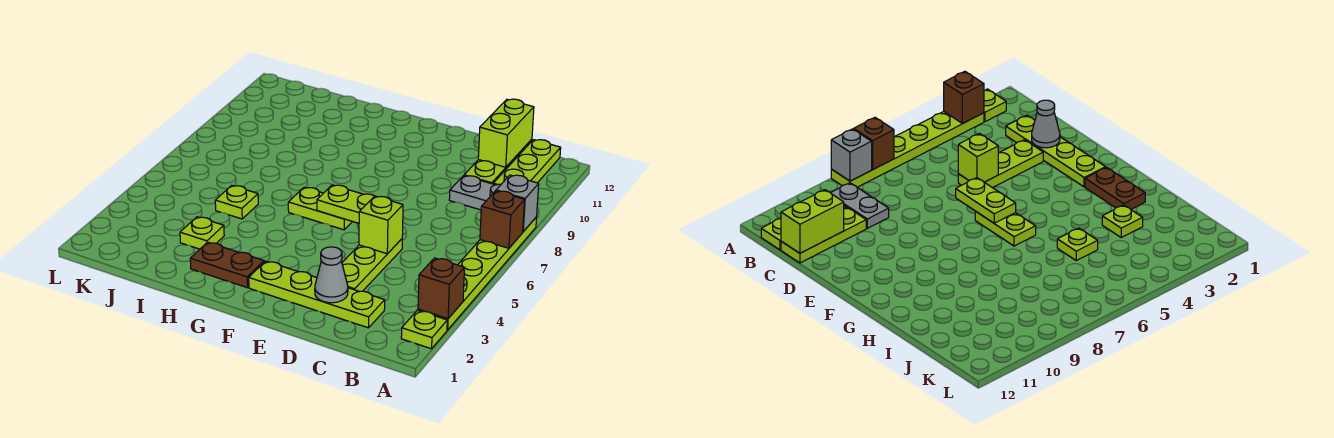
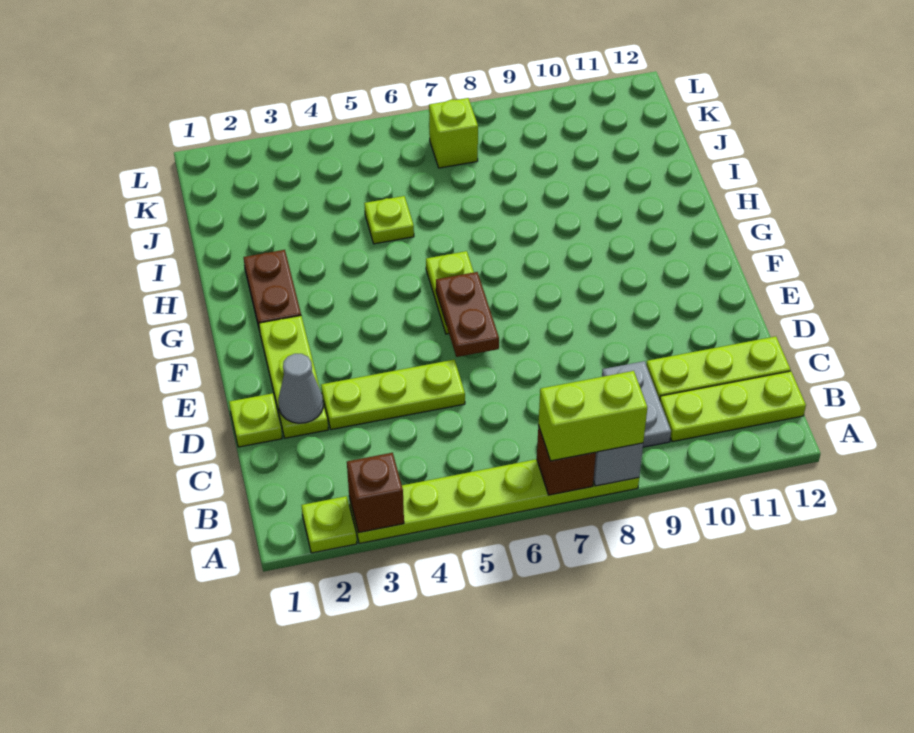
lime plate C2:F2 level 1 -> lime plate D2:F2 level 1
lime brick C11:C12 level 2 -> lime brick A7:A8 level 3
lime brick D5 level 2 -> lime brick K7 level 1
lime plate E6:F6 level 2 -> brown plate E6:F6 level 2
lime plate I3 level 1 -> lime plate D1 level 1

